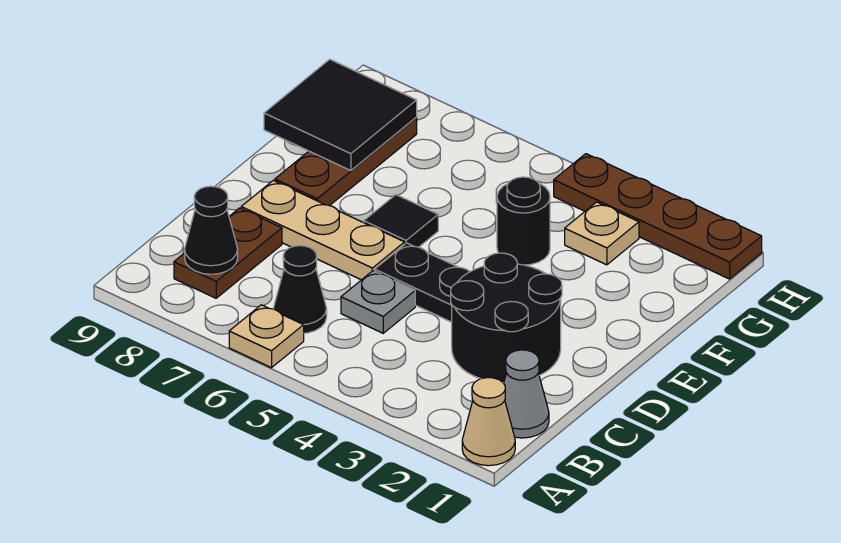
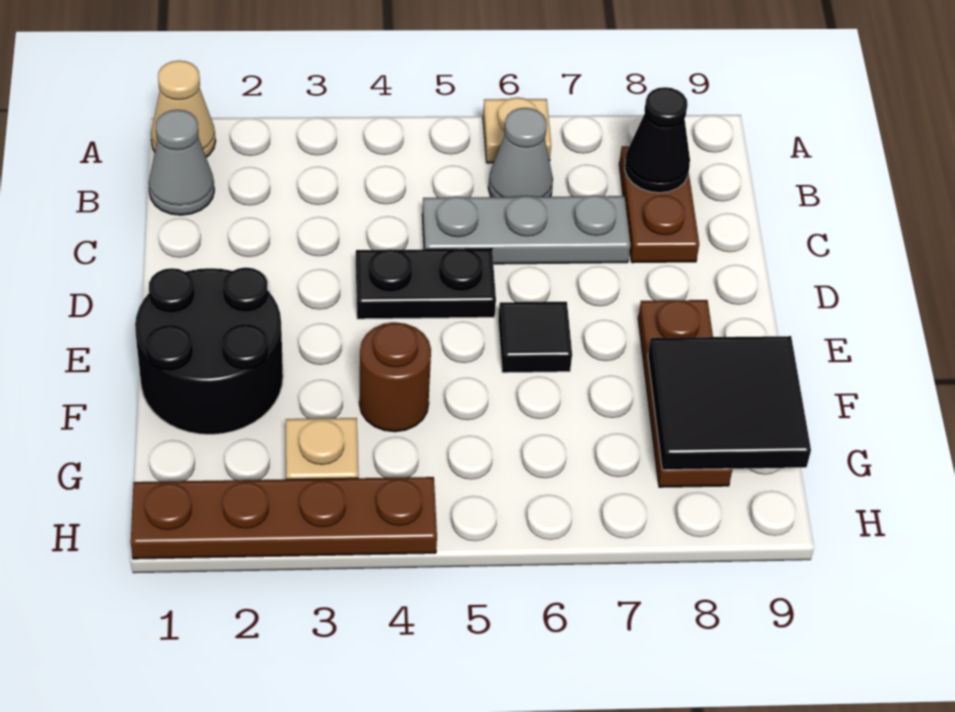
black cone B6 level 1 -> grey cone B6 level 1
black round brick C2:D3 level 1 -> black round brick E1:F2 level 1
grey plate C5 level 1 -> grey plate C5:C7 level 1
tan plate D6:D8 level 1 -> none
black round brick F4 level 1 -> brown round brick F4 level 1

